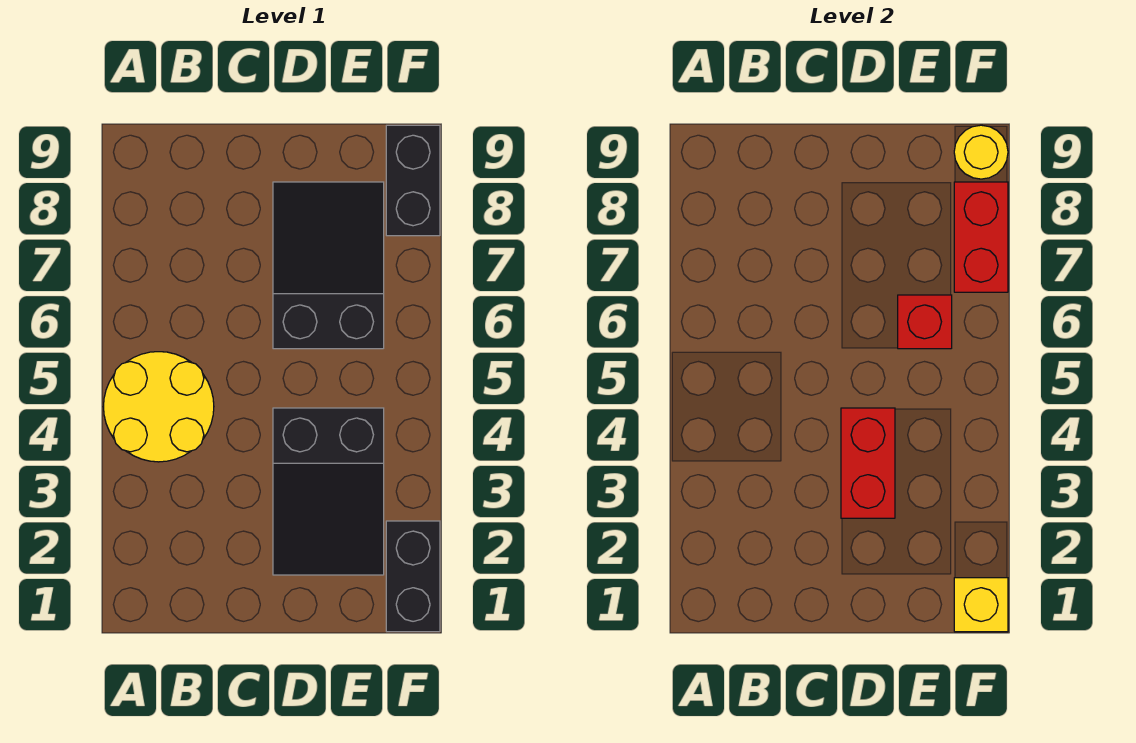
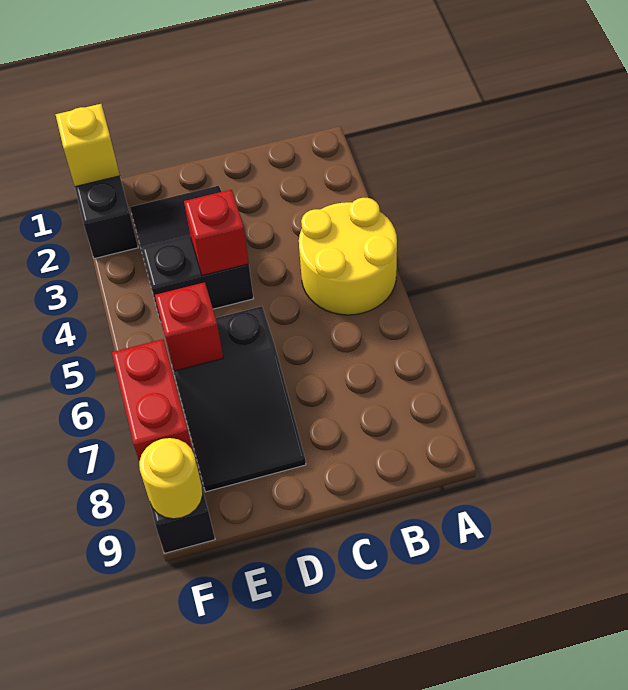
red brick D3:D4 level 2 -> red brick D4 level 2

